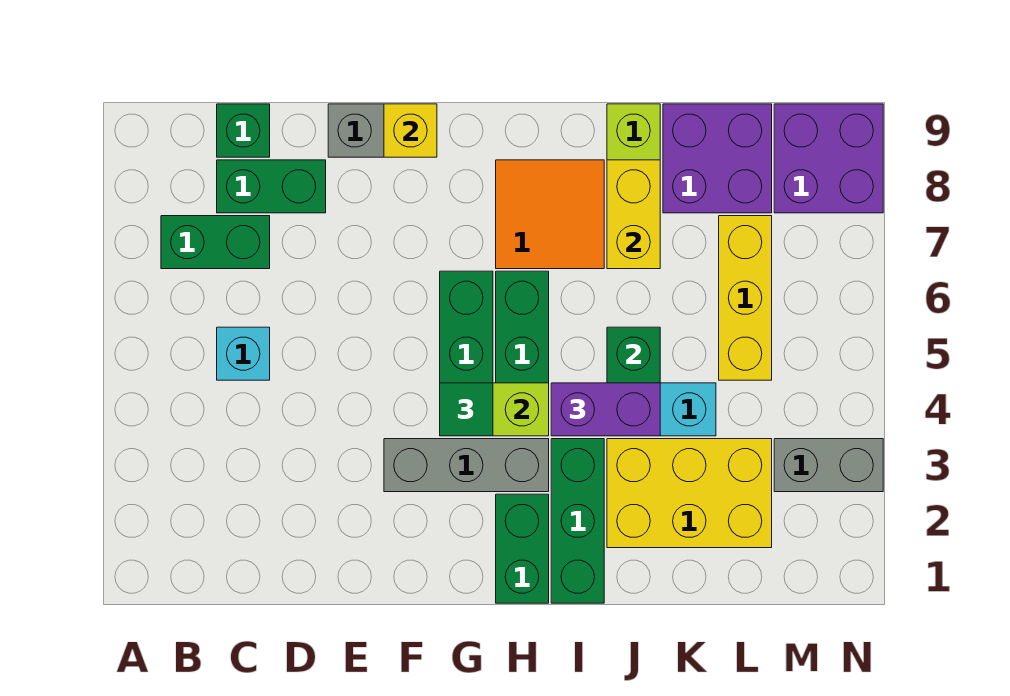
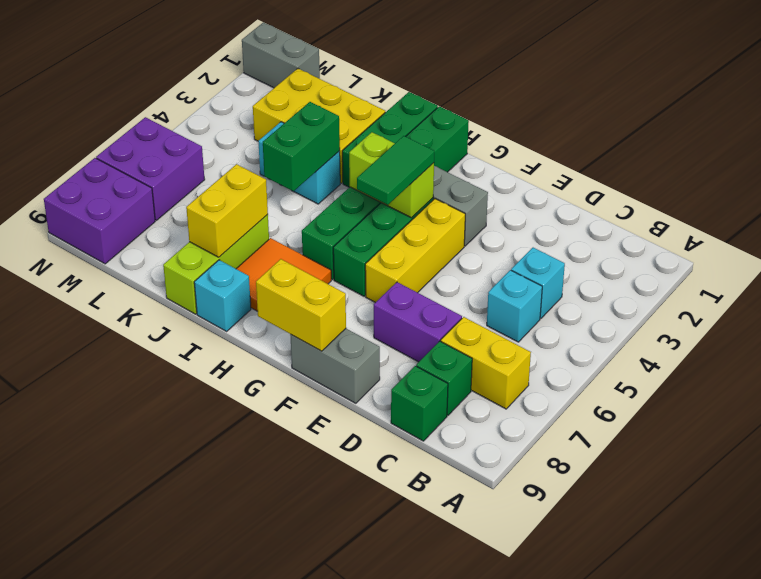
green brick B7:C7 level 1 -> yellow brick B7:C7 level 1
none -> cyan brick C4 level 1
green brick C8:D8 level 1 -> green brick C8 level 1
yellow brick F9 level 2 -> yellow brick F9:G9 level 2
green tile G4 level 3 -> green tile G4:G5 level 3
purple brick I4:J4 level 3 -> purple brick D7:E7 level 1
none -> cyan brick I9 level 1
purple brick K8:L9 level 1 -> purple brick M6:N7 level 1
yellow brick L5:L7 level 1 -> yellow brick F4:F6 level 1
grey brick M3:N3 level 1 -> grey brick M1:N1 level 1

